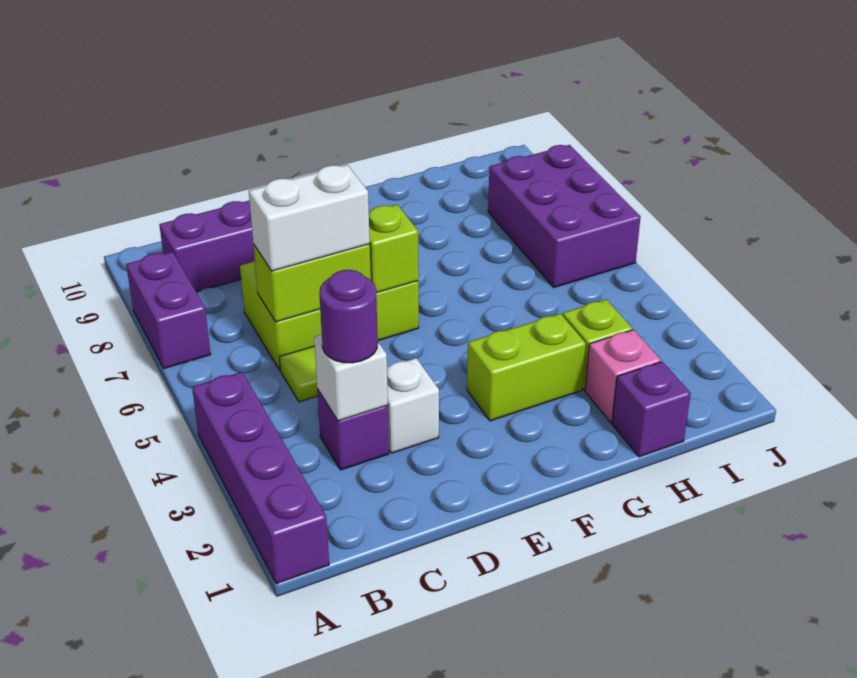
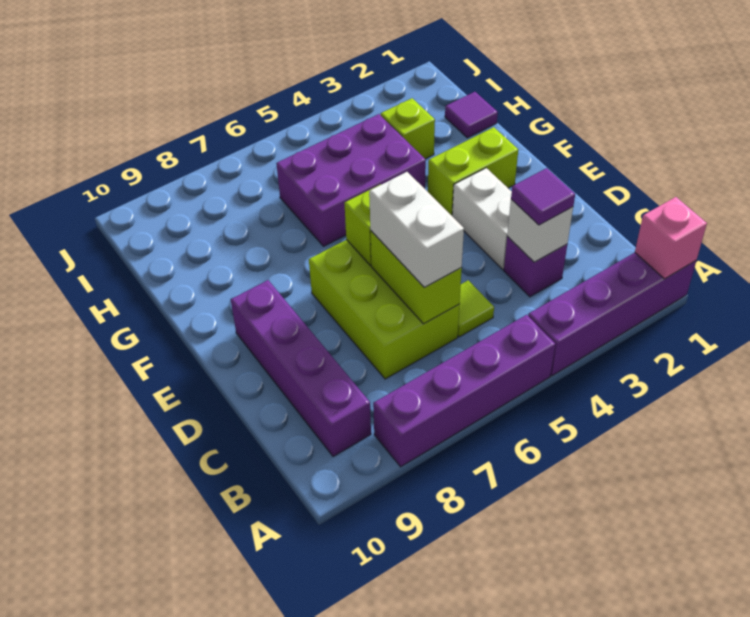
purple brick A7:A8 level 1 -> purple brick A5:A8 level 1
purple round brick C3 level 3 -> purple tile C3 level 3
white brick D3 level 1 -> white brick D3:E3 level 1
lime brick F3:G3 level 1 -> lime brick F2:F3 level 1
purple brick H1 level 1 -> purple tile H1 level 1
pink brick H2 level 1 -> pink brick A1 level 2
purple brick I6:J8 level 1 -> purple brick G4:H6 level 1

